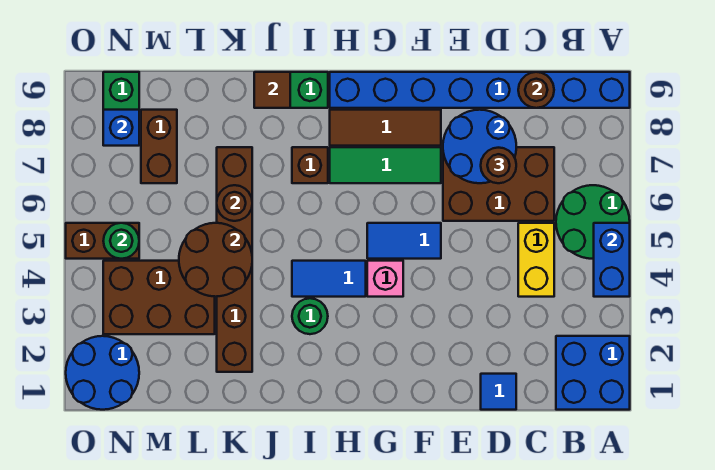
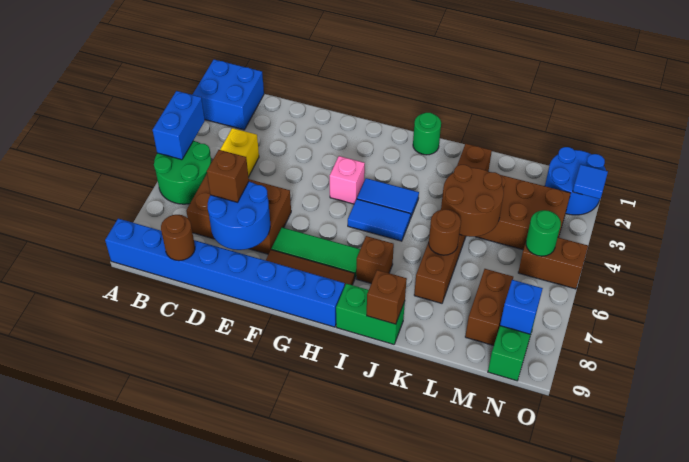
blue tile D1 level 1 -> blue tile O2 level 2
brown round brick D7 level 3 -> brown brick D7 level 3
blue tile F5:G5 level 1 -> blue tile H5:I5 level 1
green round brick I3 level 1 -> green round brick I1 level 1
brown tile J9 level 2 -> brown brick J9 level 2

